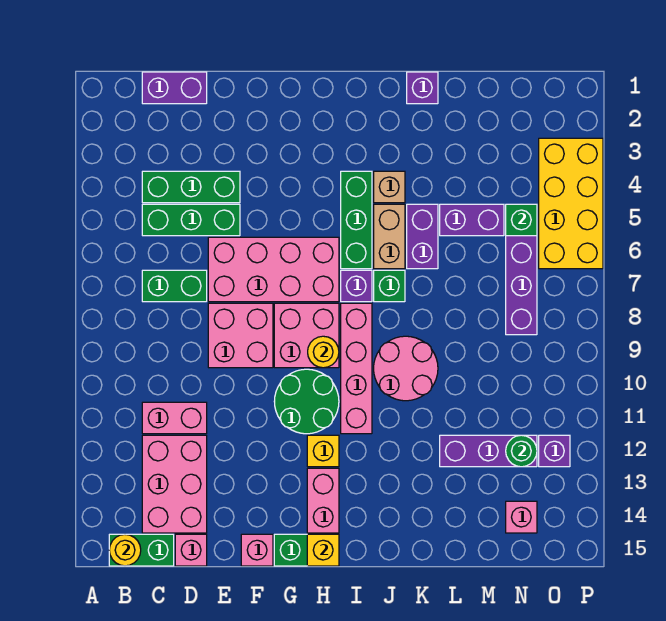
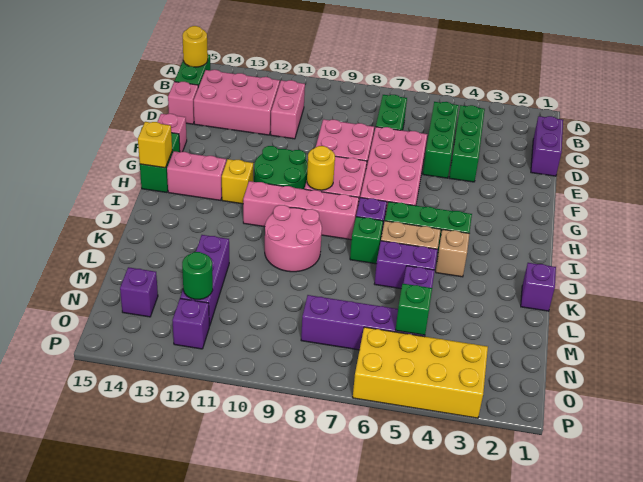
pink brick N14 level 1 -> purple brick N14 level 1

